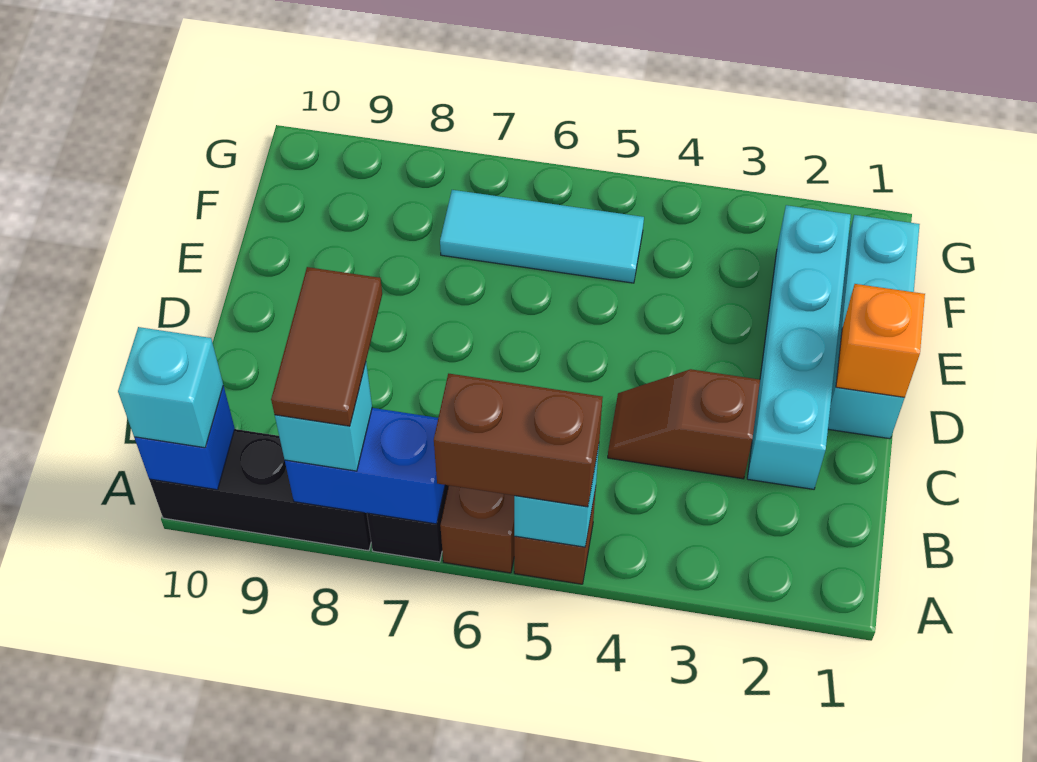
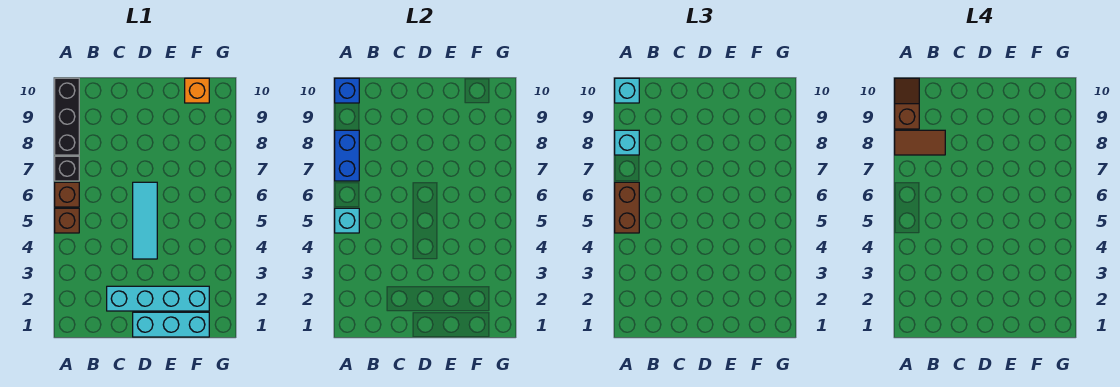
brown slope C3:C4 level 1 top 3 -> brown slope A9:A10 level 4 top 9
orange brick D1 level 2 -> orange brick F10 level 1
cyan tile F5:F7 level 1 -> cyan tile D4:D6 level 1

